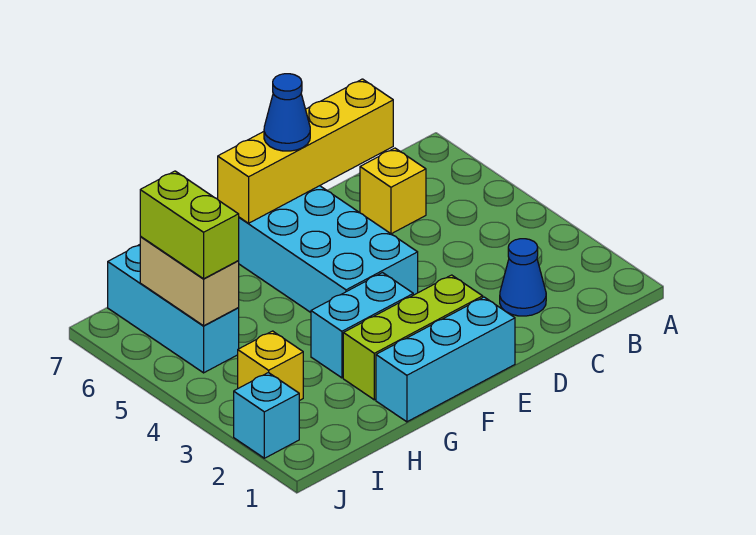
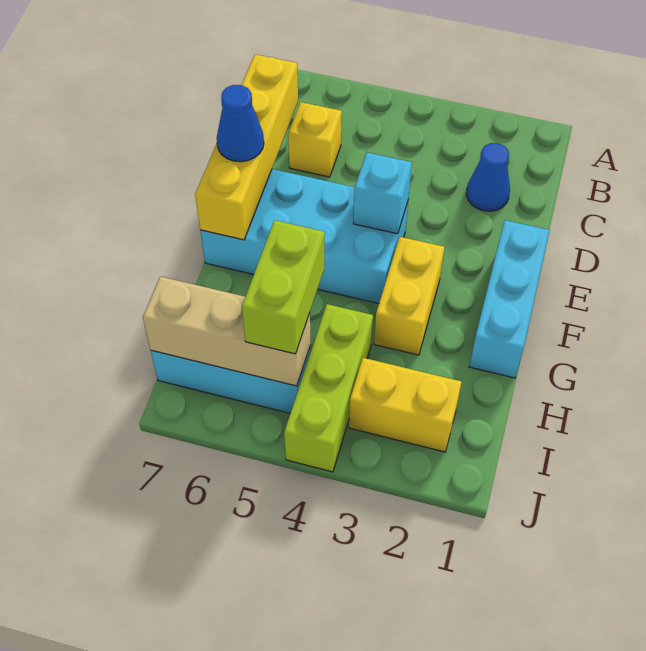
lime brick E2:G2 level 1 -> lime brick H4:J4 level 1
cyan brick F3:G3 level 1 -> yellow brick F3:G3 level 1
yellow brick I3 level 1 -> yellow brick I2:I3 level 1
tan brick I5:I6 level 2 -> tan brick I5:I7 level 2
lime brick I5:I6 level 3 -> lime brick H5:I5 level 3
cyan brick J2 level 1 -> cyan brick E4 level 2

